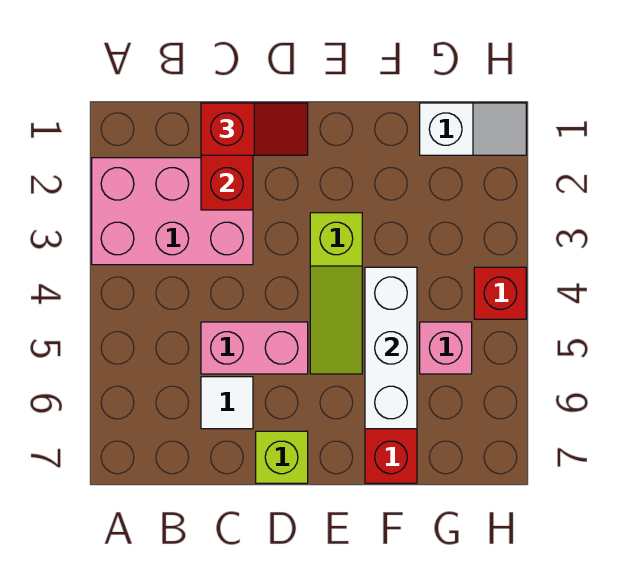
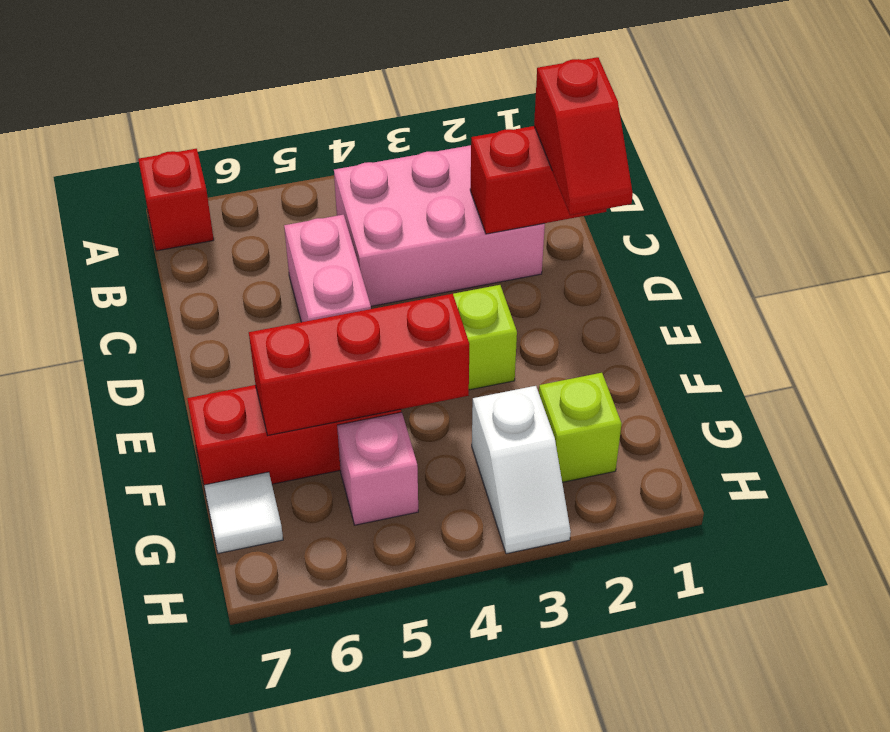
pink brick A2:C3 level 1 -> pink brick B2:C4 level 1
white tile C6 level 1 -> white tile G7 level 1
lime brick D7 level 1 -> lime brick G2 level 1
white brick F4:F6 level 2 -> red brick F4:F6 level 2
white slope G1:H1 level 1 top G -> white slope G3:H3 level 1 top G
red brick H4 level 1 -> red brick A7 level 1

